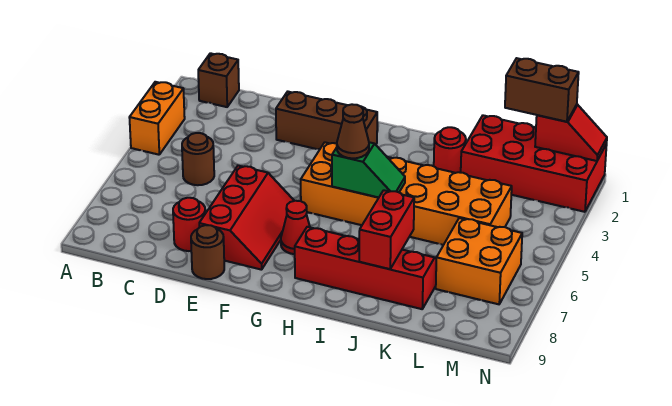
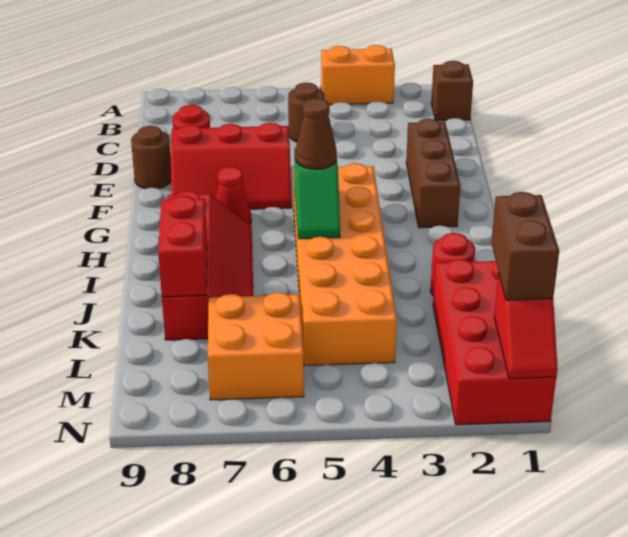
red brick J7:J8 level 2 -> red brick J8:K8 level 2

